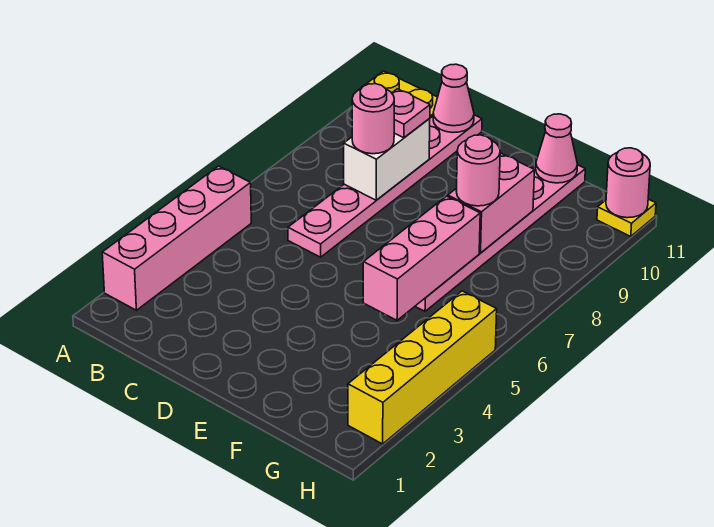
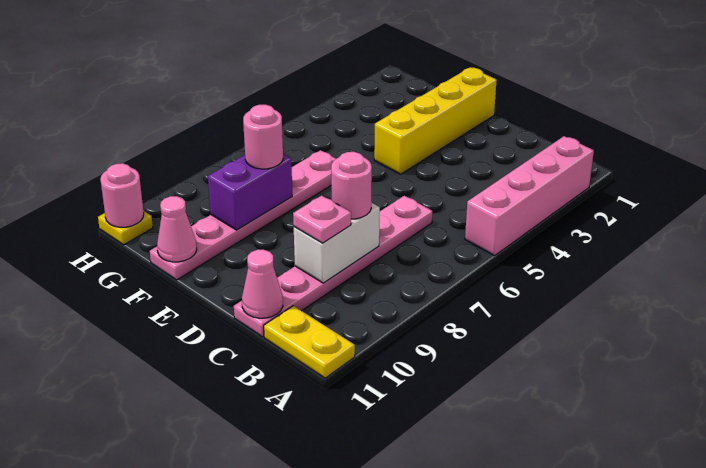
pink brick F5:F7 level 2 -> none
pink brick F8:F9 level 2 -> purple brick F8:F9 level 2
yellow brick H2:H5 level 1 -> yellow brick E1:E4 level 1

